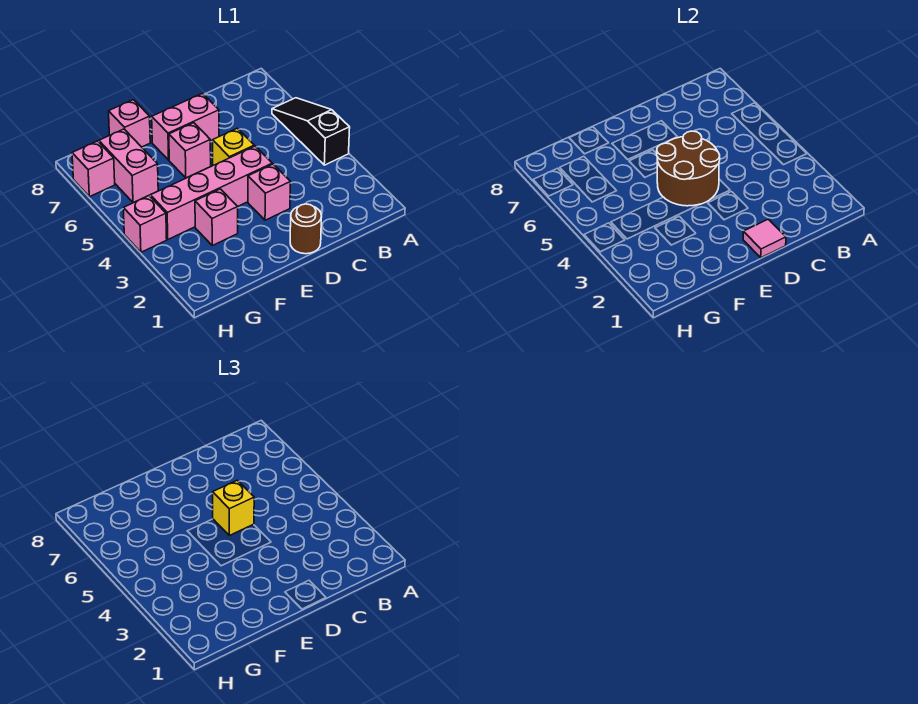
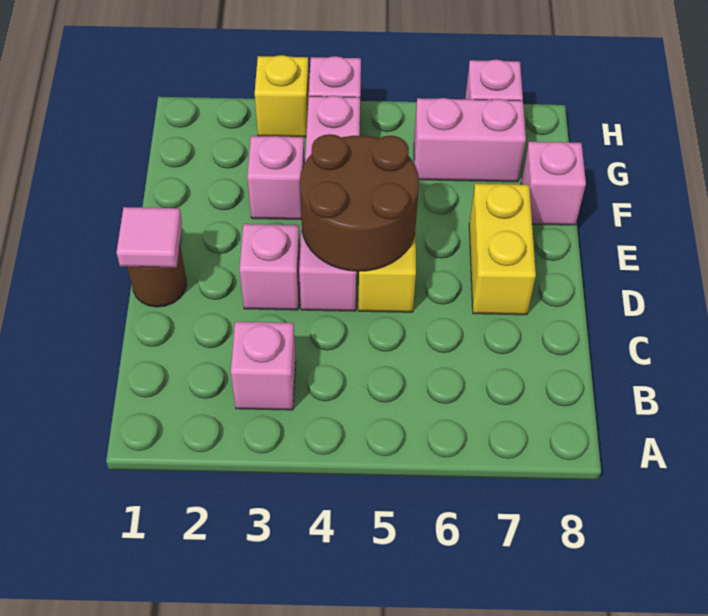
black slope A4:A6 level 1 top 4 -> none
yellow brick D5 level 3 -> yellow brick H3 level 1
pink brick D7:E7 level 1 -> yellow brick D7:E7 level 1
pink brick E6 level 1 -> pink brick B3 level 1

